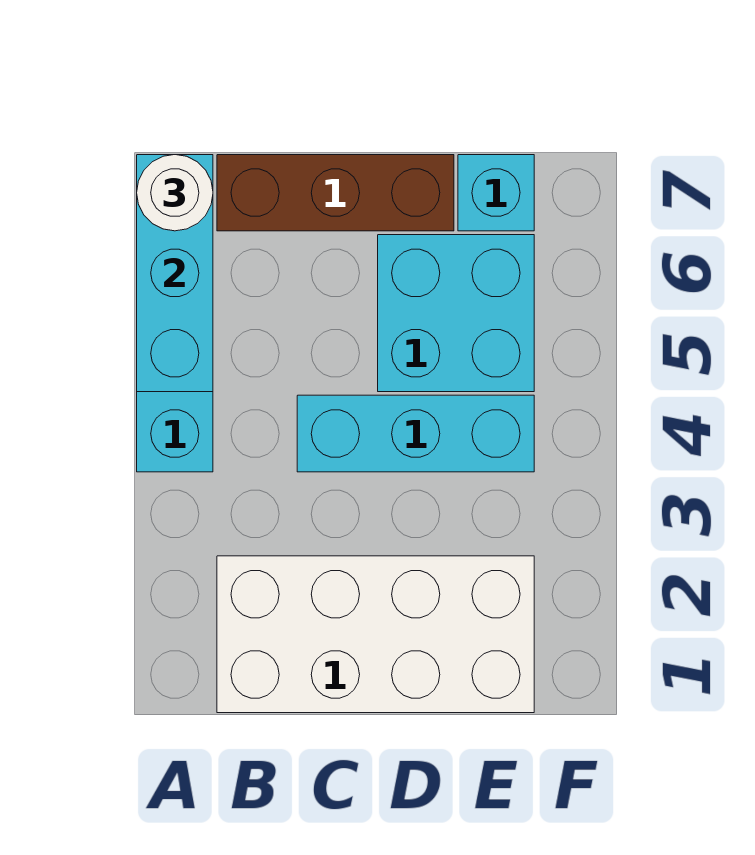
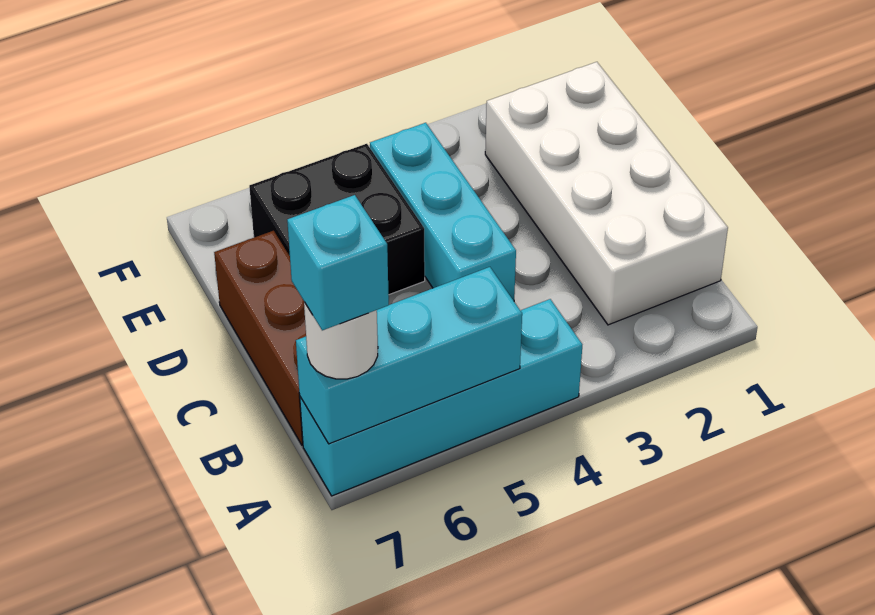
cyan brick D5:E6 level 1 -> black brick D5:E6 level 1
cyan brick E7 level 1 -> cyan brick A7 level 4

